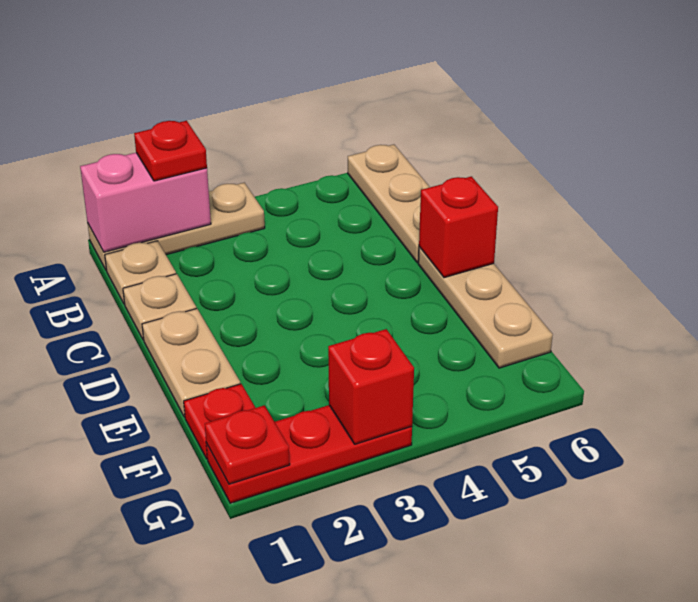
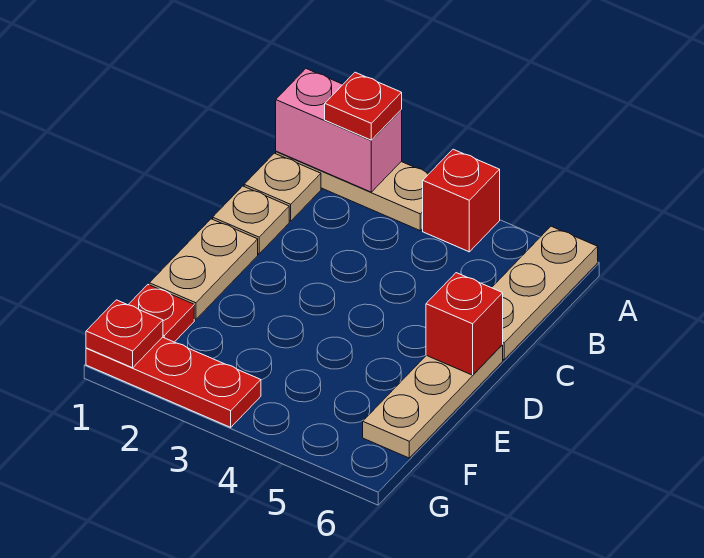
red brick G3 level 2 -> red brick A4 level 1

